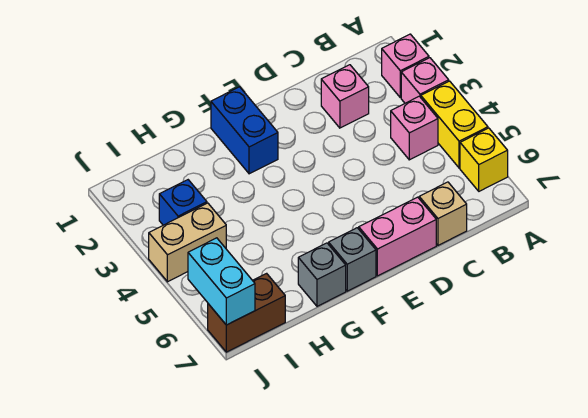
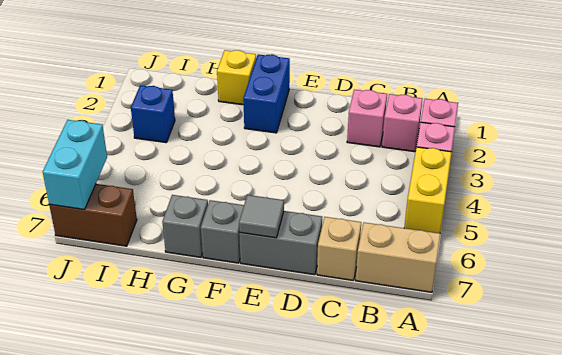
yellow brick A6 level 1 -> yellow brick G1 level 1
pink brick B4 level 1 -> pink brick B2 level 1
pink brick D7:E7 level 1 -> grey brick D7:E7 level 1
none -> grey tile E7 level 2
tan brick I4:J4 level 1 -> tan brick A7:B7 level 1

